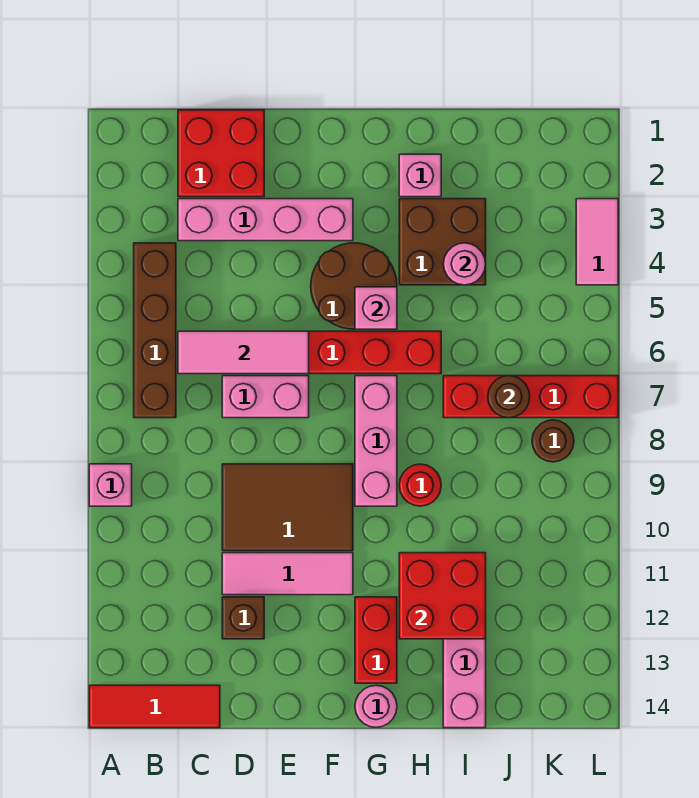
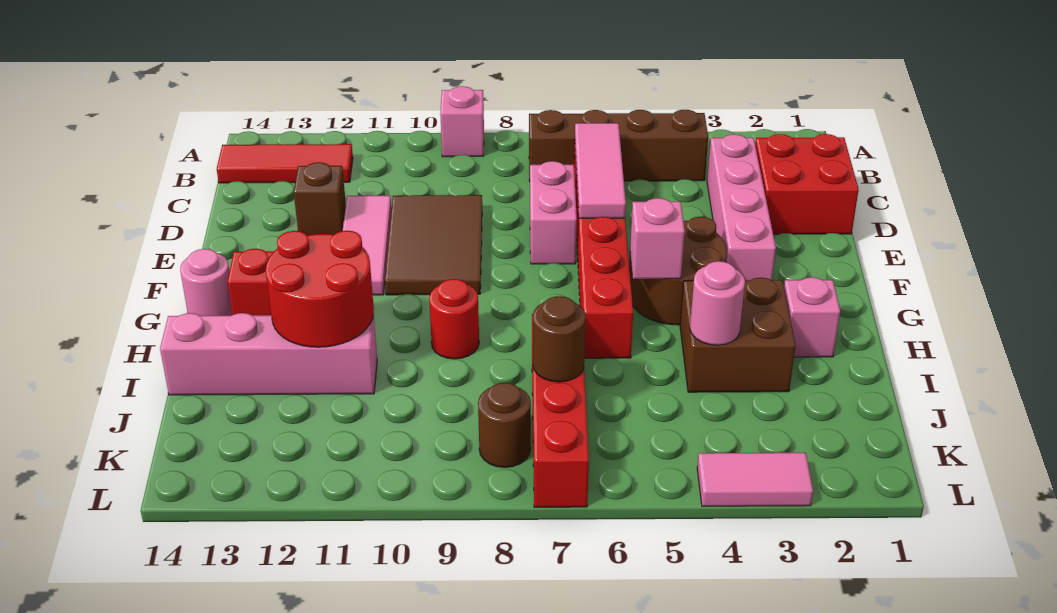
red tile A14:C14 level 1 -> red tile B12:B14 level 1
pink brick G7:G9 level 1 -> none
red brick H11:I12 level 2 -> red round brick H11:I12 level 2

